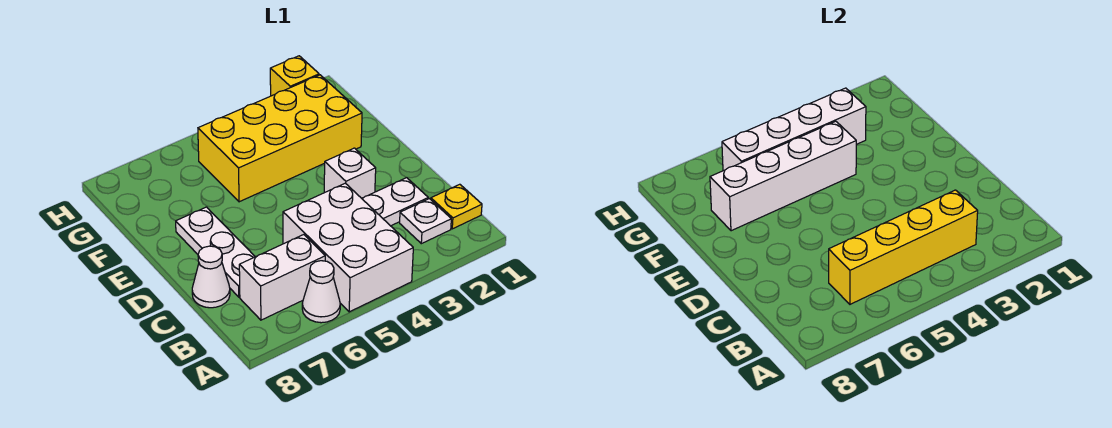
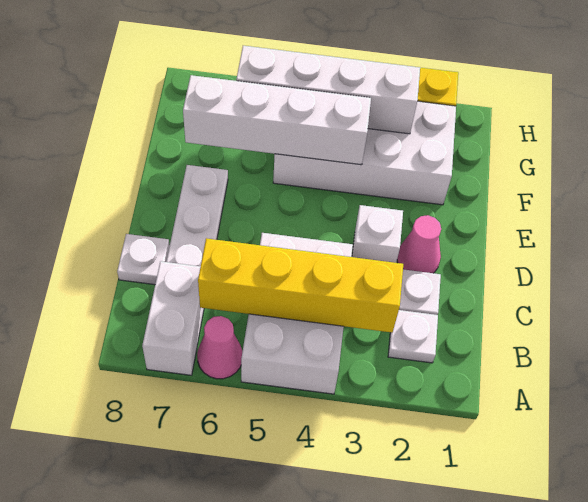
white cone A6 level 1 -> pink cone A6 level 1
yellow plate B1 level 1 -> none
white brick B6:B7 level 1 -> white brick A7:B7 level 1
white cone C8 level 1 -> white plate C8 level 1
none -> pink cone D2 level 1
yellow brick F2:G5 level 1 -> white brick F2:G5 level 1

